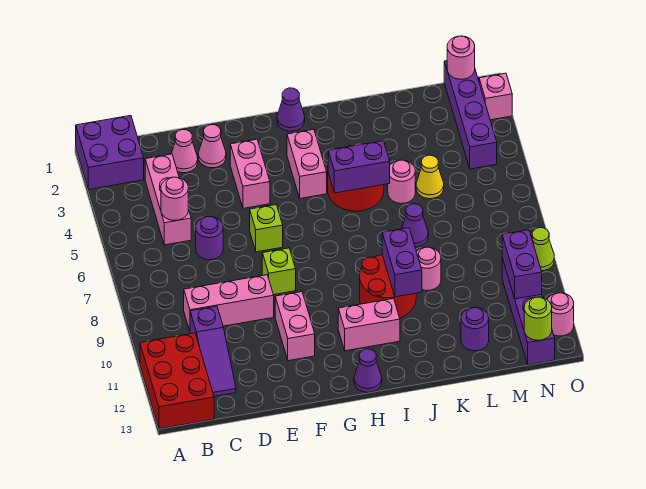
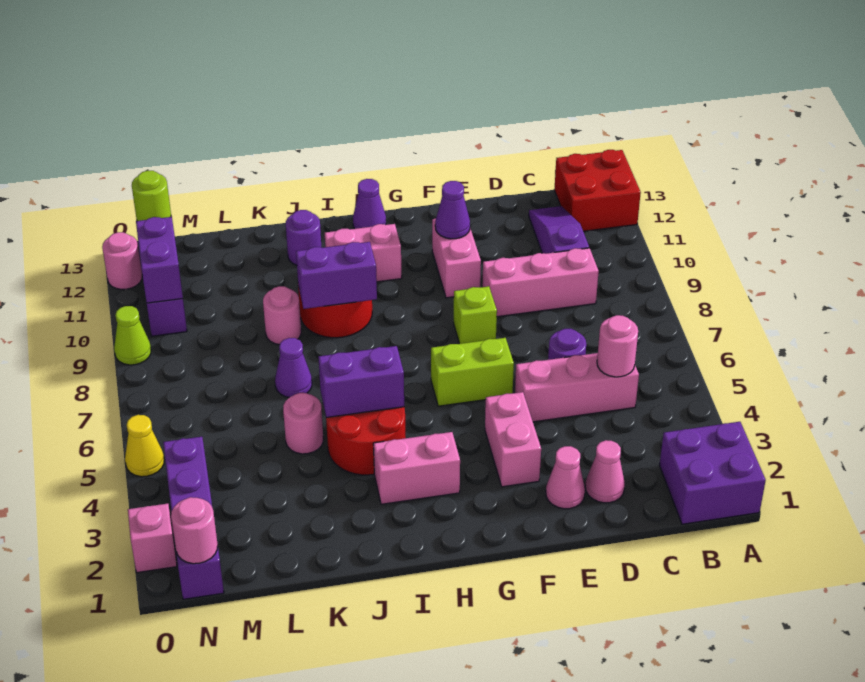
red brick A11:B13 level 1 -> red brick A12:B13 level 1
pink brick C3:C5 level 1 -> pink brick C5:E5 level 1
lime brick F6 level 1 -> lime brick F6:G6 level 1
purple cone H1 level 1 -> purple cone F11 level 2
pink brick H3:H4 level 1 -> pink brick H3:I3 level 1
purple brick J9:J10 level 2 -> purple brick I9:J9 level 2
yellow cone L5 level 1 -> yellow cone O5 level 1
purple round brick L12 level 1 -> purple round brick J12 level 1

